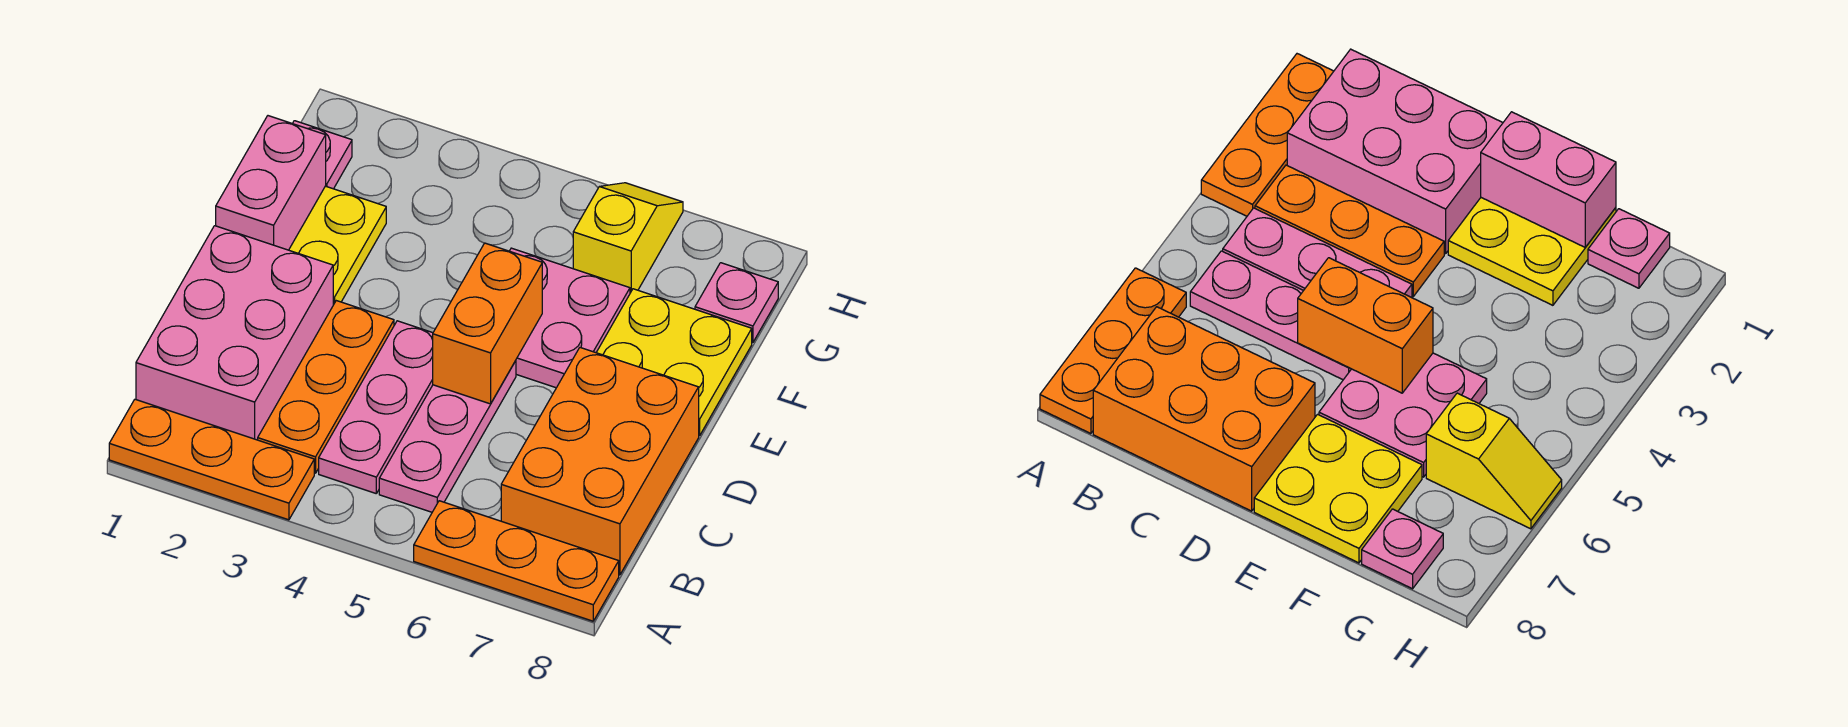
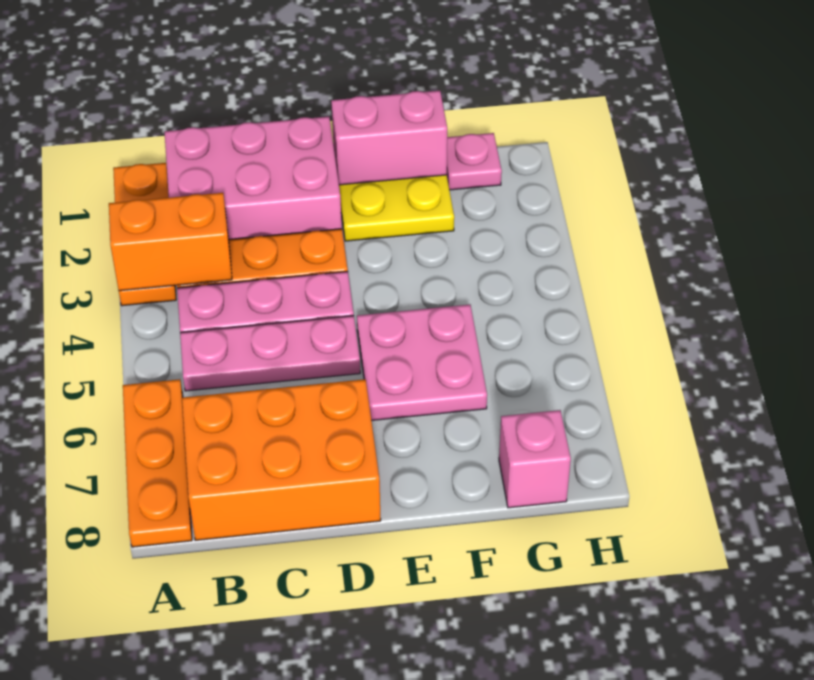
orange brick D5:E5 level 2 -> orange brick A3:B3 level 2
yellow plate E7:F8 level 1 -> none
yellow slope G6:H6 level 1 top G -> none
pink plate G8 level 1 -> pink brick G8 level 1

